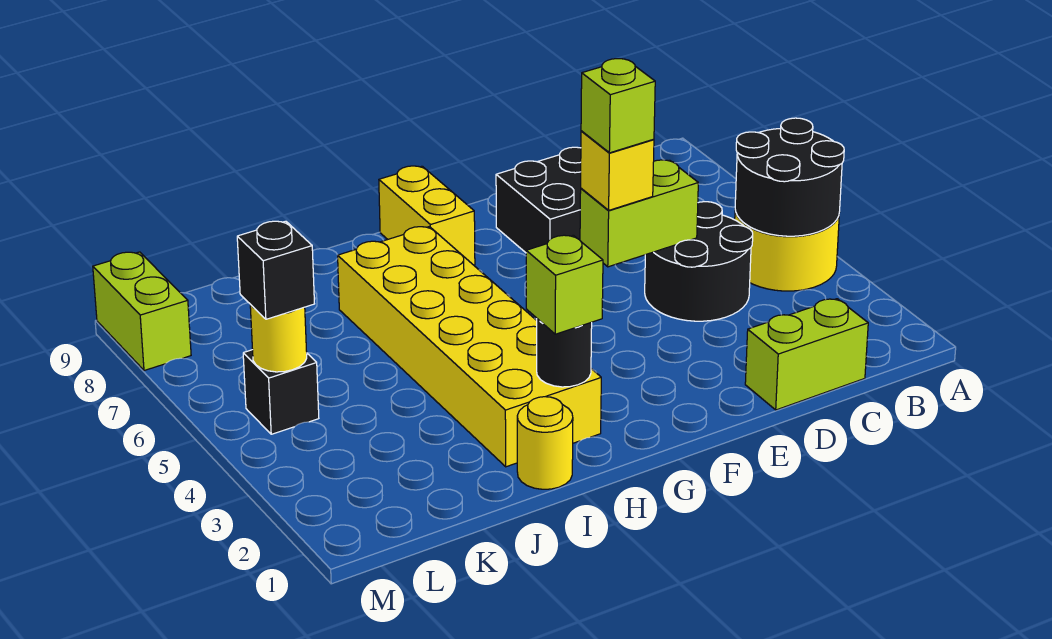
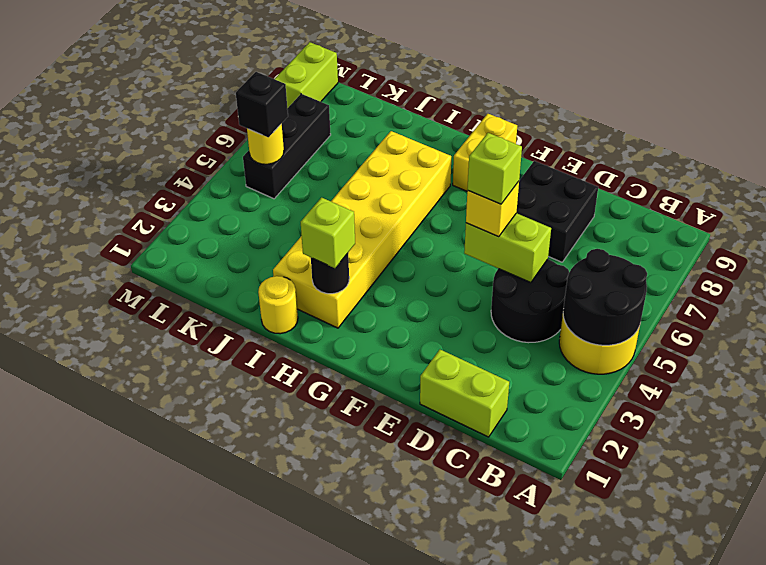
black brick L5 level 1 -> black brick L5:L7 level 1

